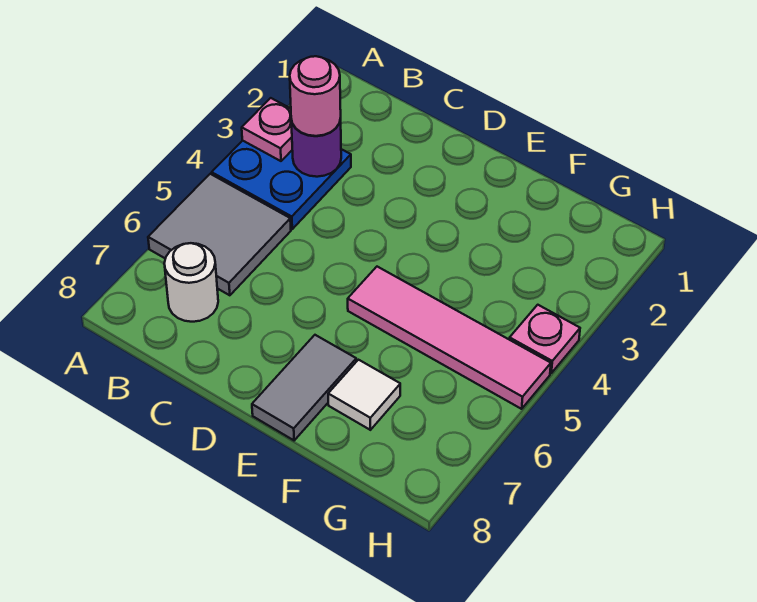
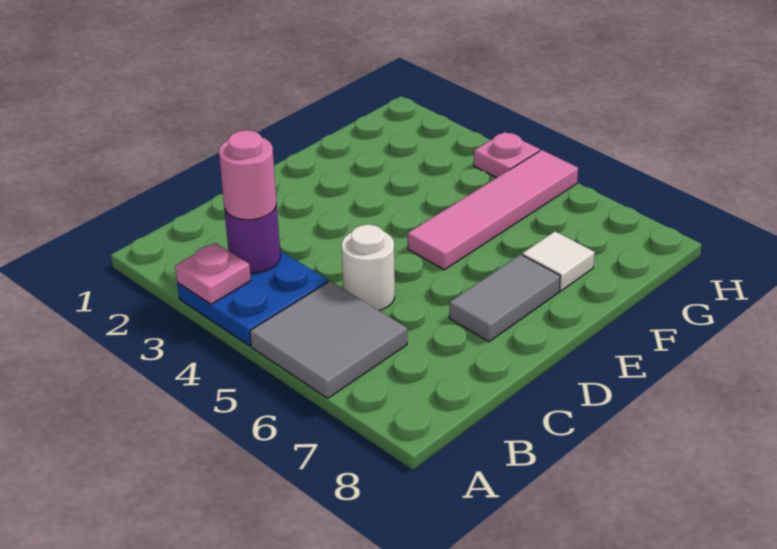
white round brick B7 level 1 -> white round brick C5 level 1
grey tile E7:E8 level 1 -> grey tile D7:E7 level 1

